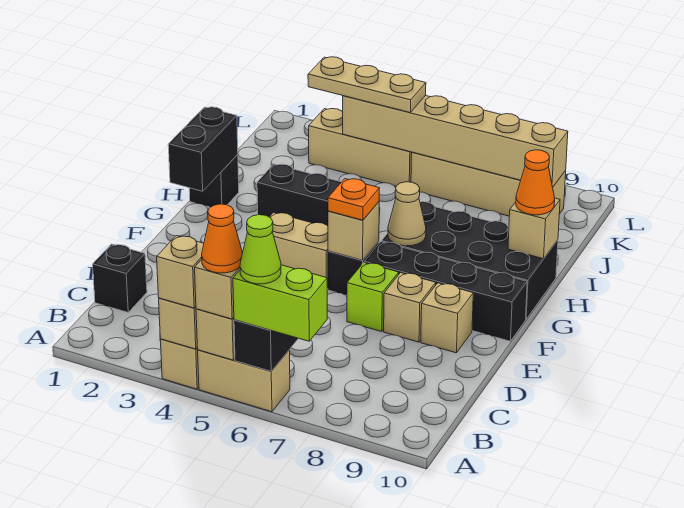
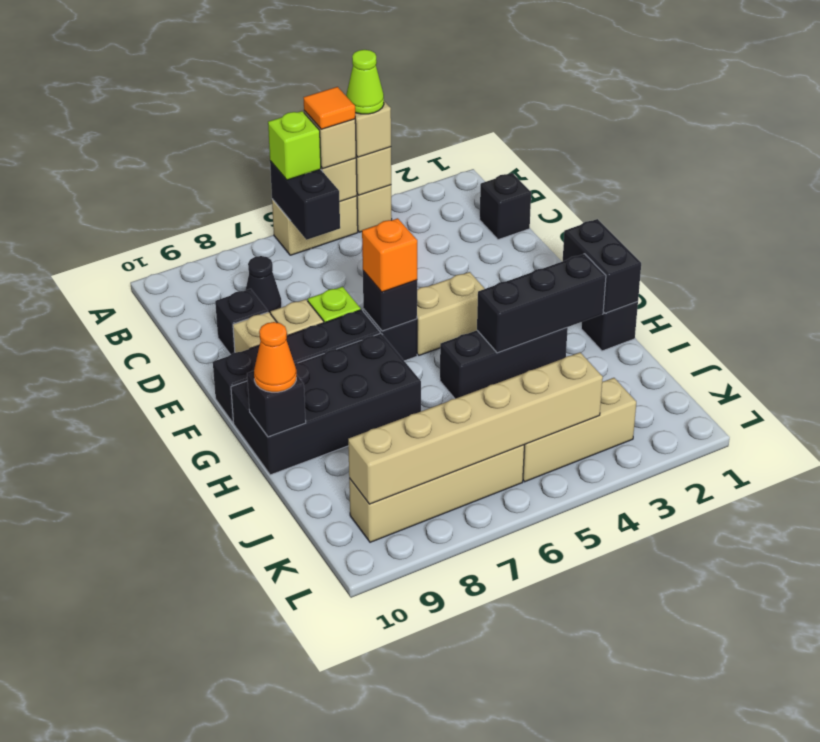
orange cone A5 level 4 -> orange tile A5 level 4
lime brick A6:A7 level 3 -> lime brick A6 level 3
lime cone A6 level 4 -> lime cone A4 level 4
none -> black cone C8 level 1
none -> black brick D9 level 1
tan brick F6 level 2 -> black brick F6 level 2
orange plate F6 level 3 -> orange brick F6 level 3
tan cone G7 level 2 -> none
none -> black brick H2:H4 level 2
tan brick H10 level 2 -> black brick H10 level 2
tan plate K3:K5 level 3 -> none

